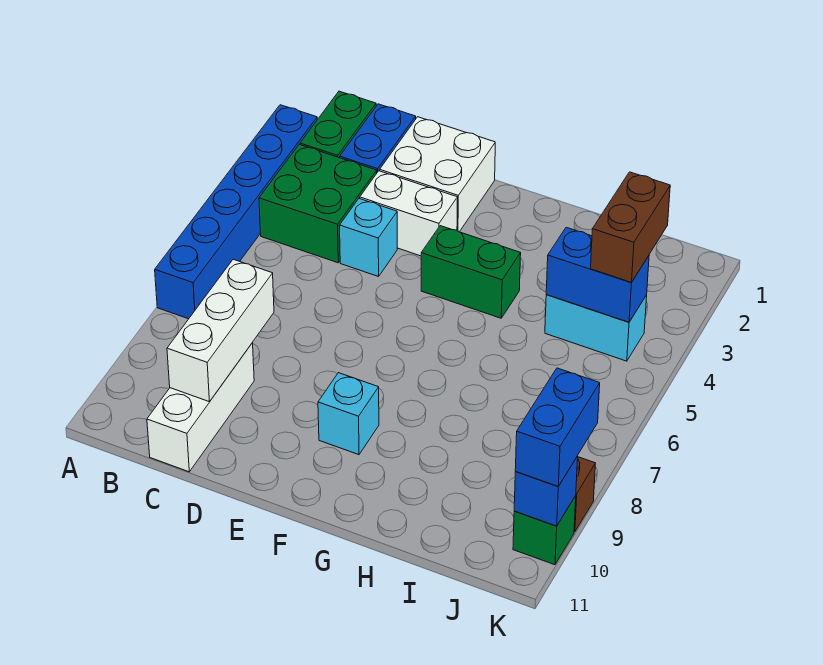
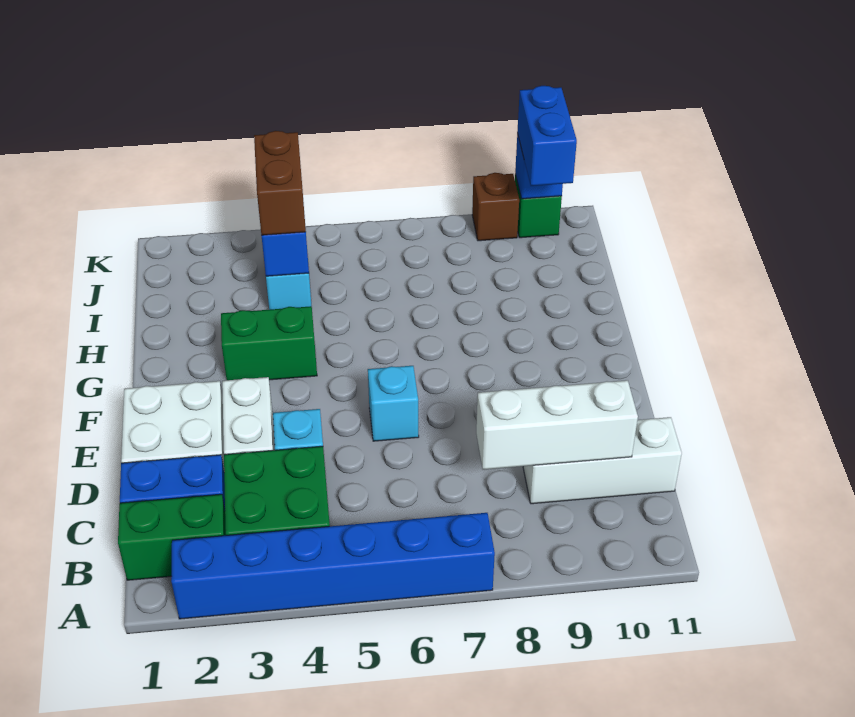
green brick F4:G4 level 1 -> green brick G3:G4 level 1
cyan brick F9 level 1 -> cyan brick E6 level 1
brown brick J3:J4 level 3 -> brown brick I4:J4 level 3
blue brick K9:K10 level 3 -> blue brick J10:K10 level 3

